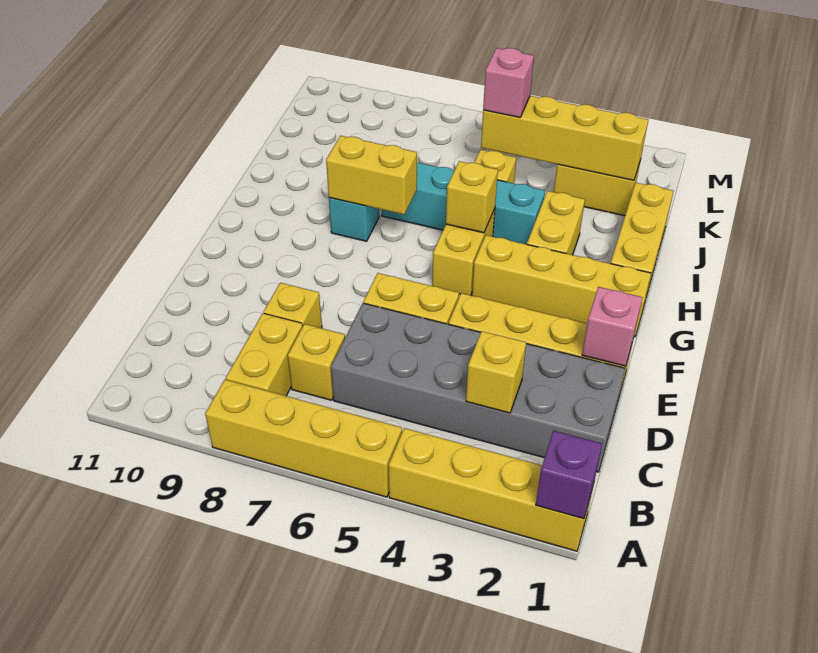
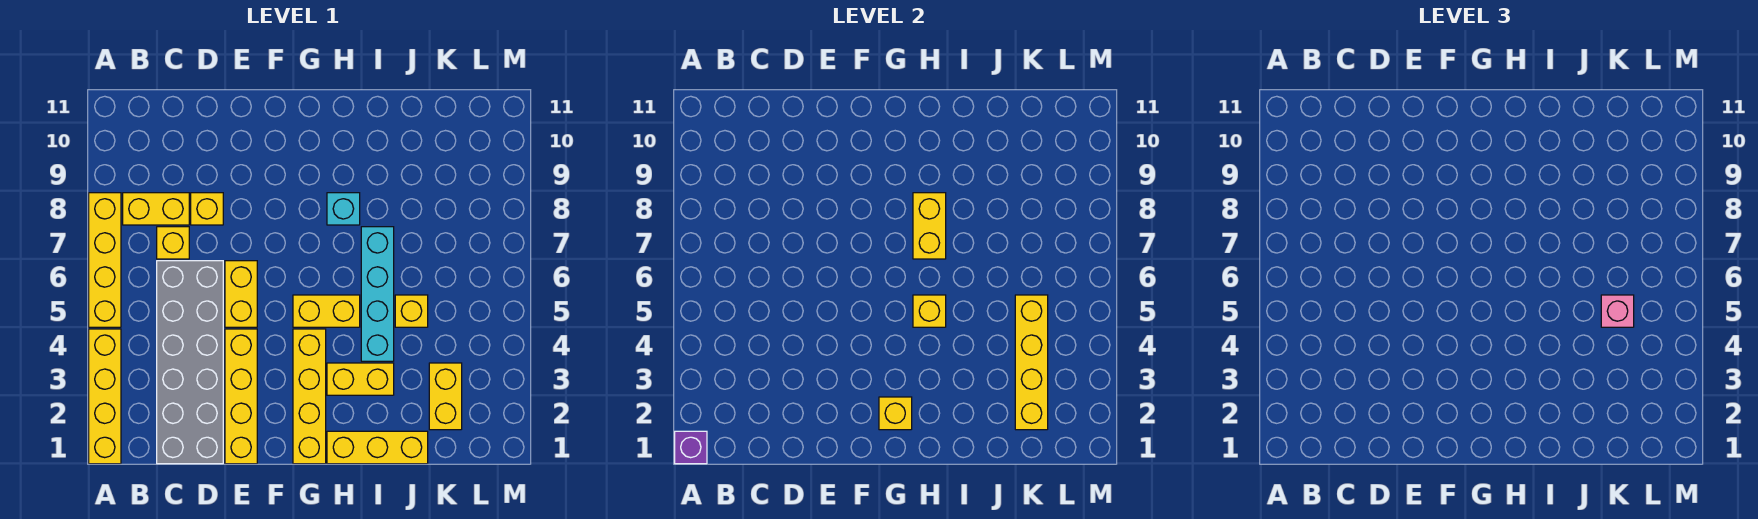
yellow brick C3 level 2 -> yellow brick G2 level 2
pink brick E1 level 2 -> none

